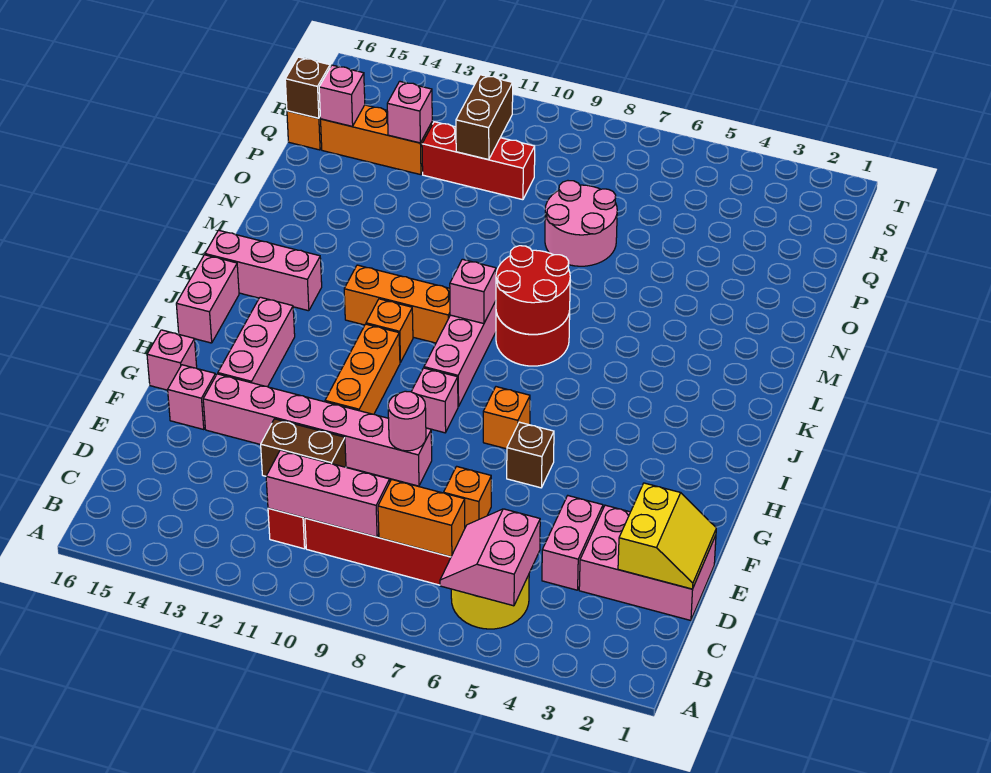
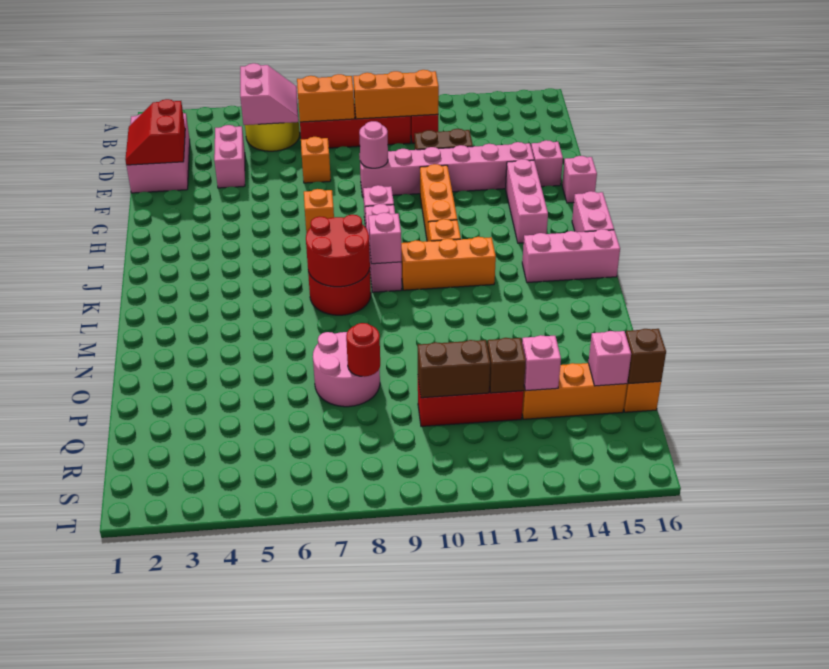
pink brick C9:C11 level 2 -> orange brick C9:C11 level 2
pink brick D1:E3 level 1 -> pink brick C1:E2 level 1
yellow slope D1:E2 level 2 top 2 -> red slope D1:E2 level 2 top 2
brown brick G6 level 1 -> brown brick Q12 level 2
none -> red round brick P8 level 2
brown brick Q11:R11 level 2 -> brown brick Q10:Q11 level 2

